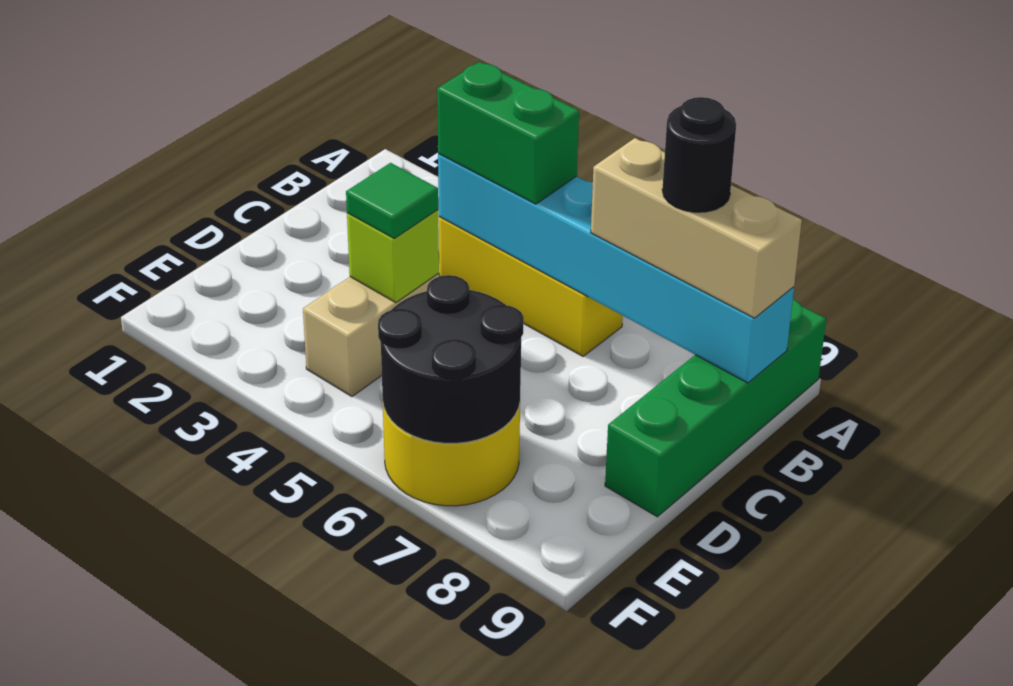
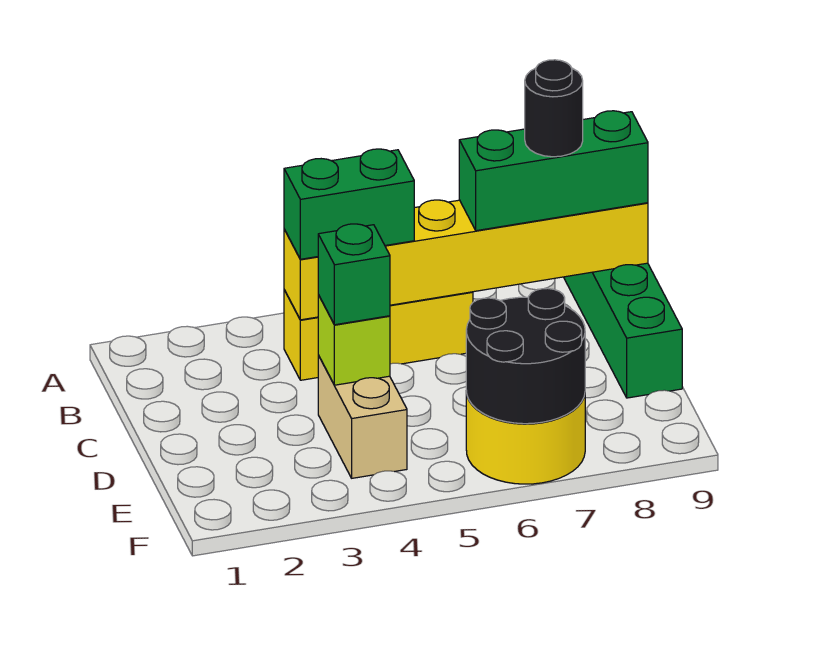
cyan brick B4:B9 level 2 -> yellow brick B4:B9 level 2
tan brick B7:B9 level 3 -> green brick B7:B9 level 3
green tile D4 level 3 -> green brick D4 level 3

